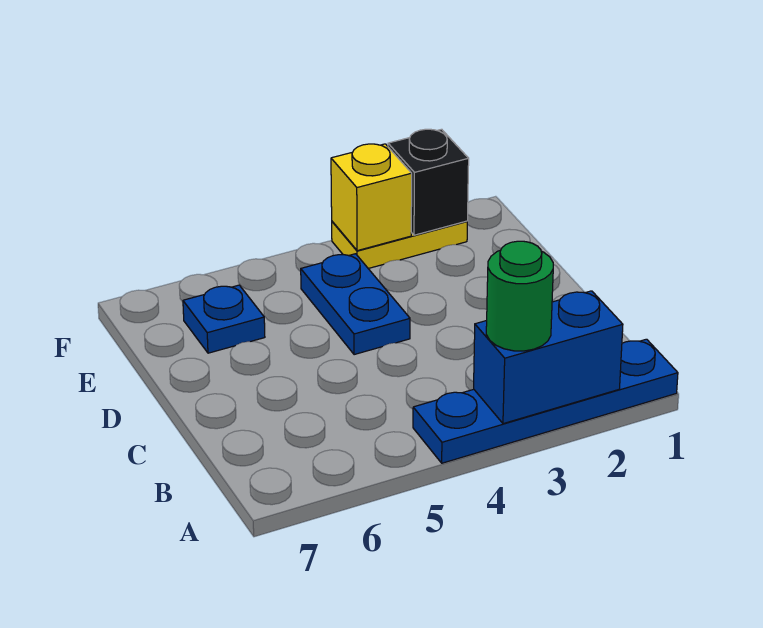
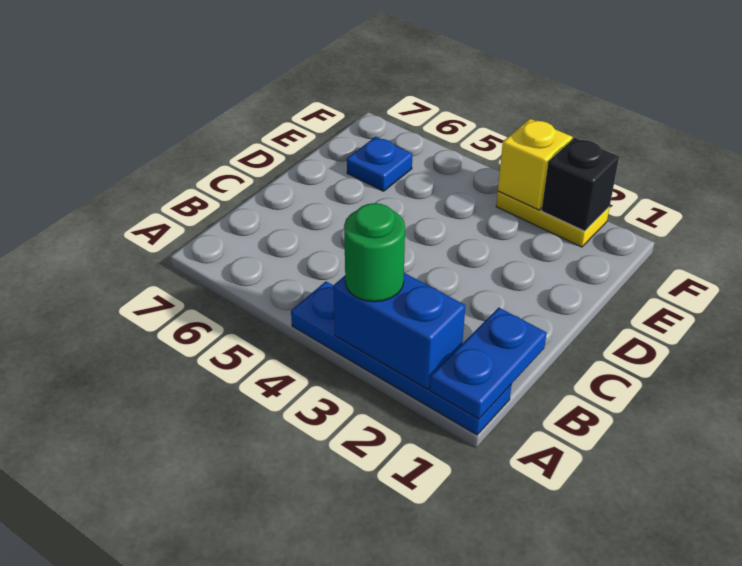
blue plate D4:E4 level 1 -> blue plate A1:B1 level 2

